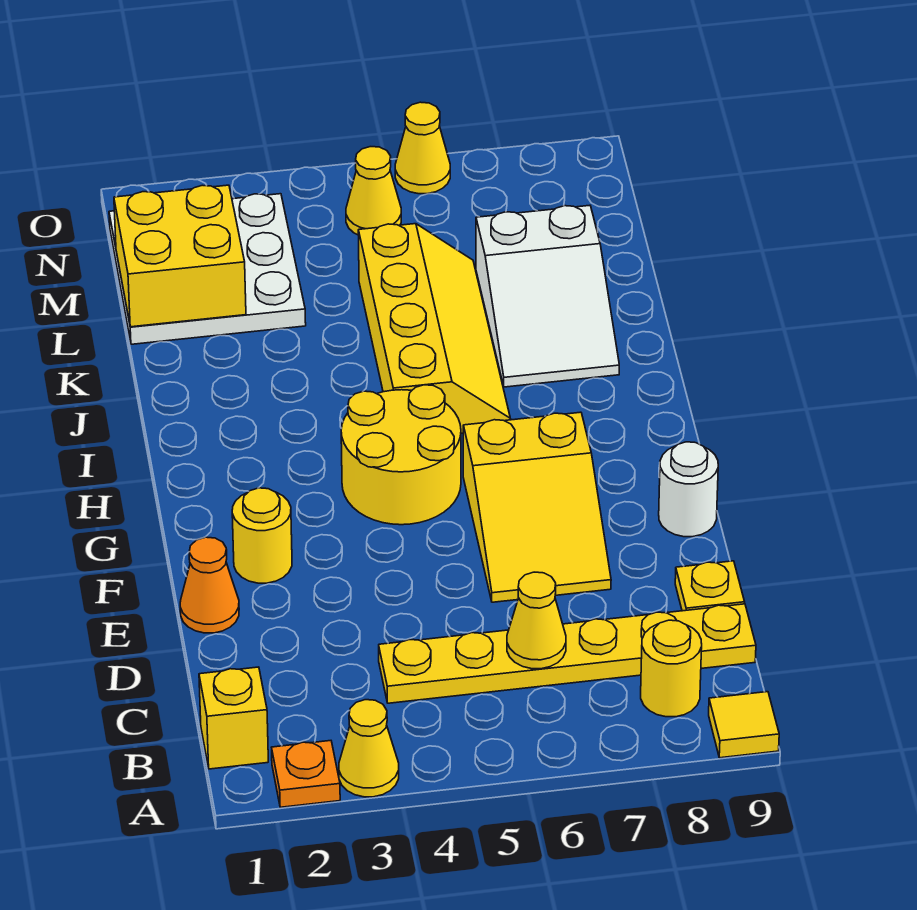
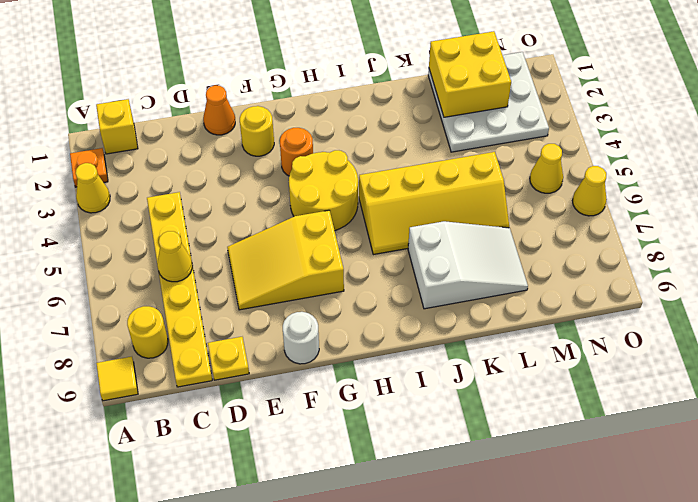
none -> orange round brick G3 level 1
white slope J7:L8 level 1 top L -> white slope J7:L8 level 1 top J

